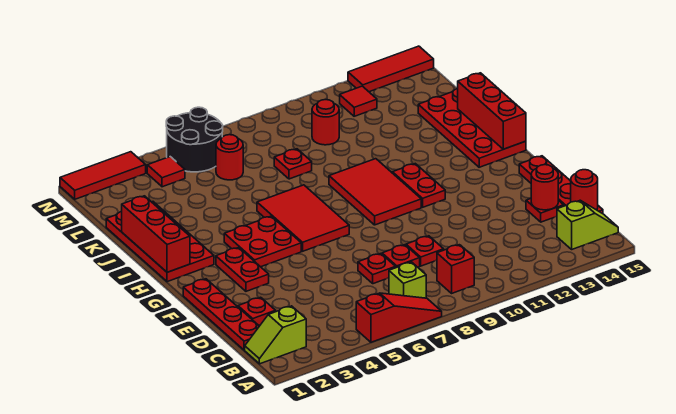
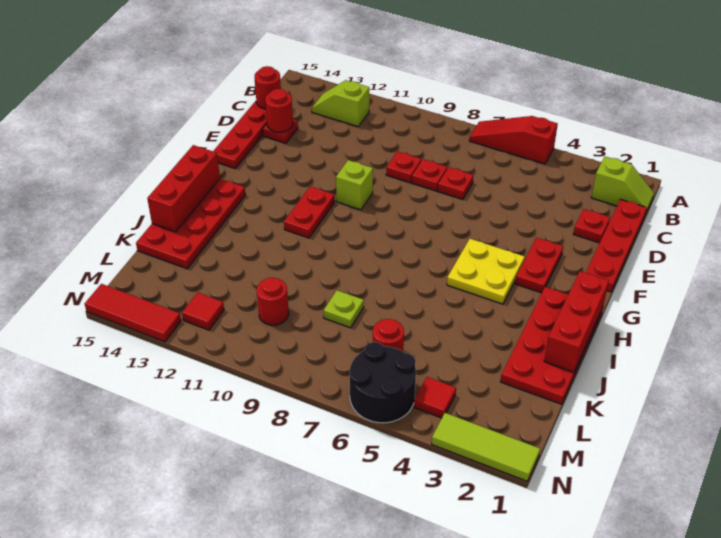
lime brick B7 level 1 -> lime brick F10 level 1
red brick B9 level 1 -> none
lime slope B14:B15 level 1 top 14 -> lime slope B12:B13 level 1 top 12
red plate G4:H5 level 1 -> yellow plate G4:H5 level 1
red tile G6:I7 level 1 -> none
red tile G9:I10 level 1 -> none
red plate K8 level 1 -> lime plate K8 level 1
red tile N1:N3 level 1 -> lime tile N1:N3 level 1

